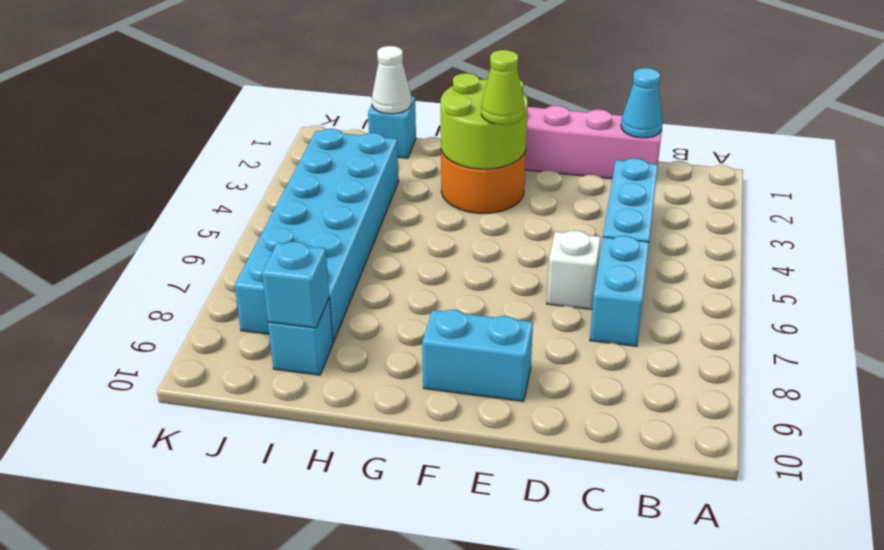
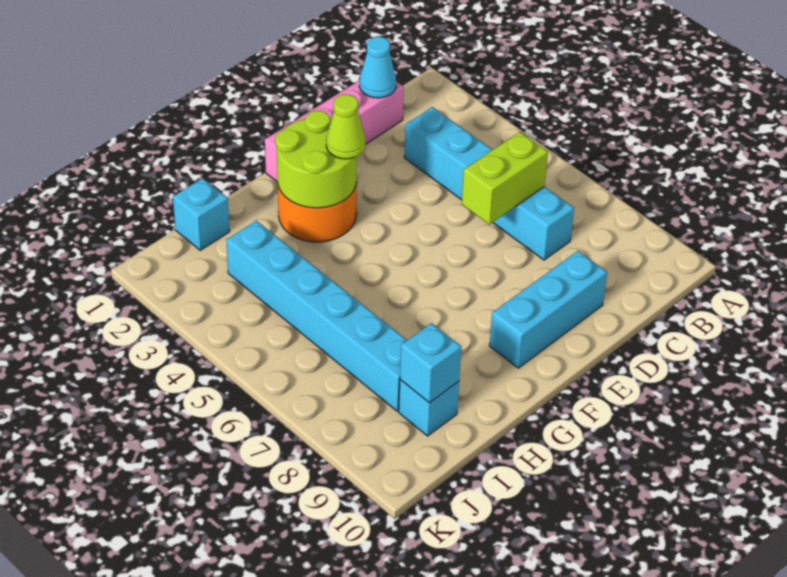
none -> lime brick C6:D6 level 2
white brick D6 level 1 -> none
cyan brick E9:F9 level 1 -> cyan brick D9:F9 level 1
white cone I1 level 2 -> none
cyan brick I3:J8 level 1 -> cyan brick I3:I8 level 1

